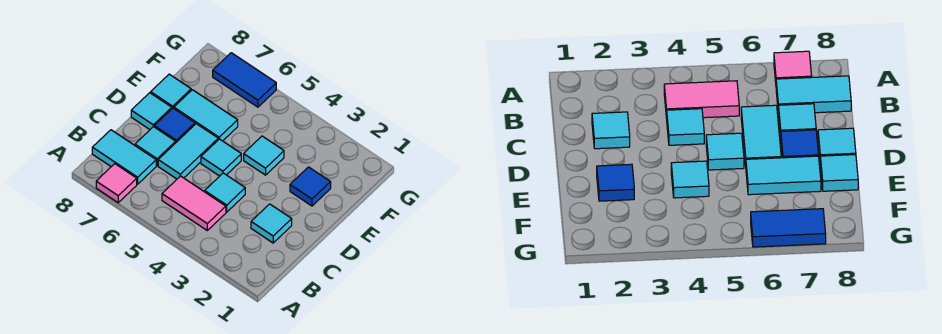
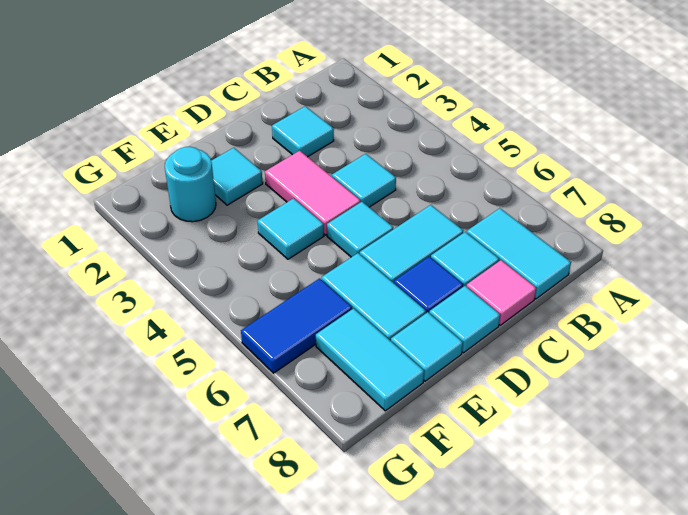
pink tile A7 level 1 -> pink tile C8 level 1
pink tile B4:B5 level 1 -> pink tile D3:D4 level 1
blue tile E2 level 1 -> cyan tile E2 level 1
none -> cyan round brick F2 level 1
none -> cyan tile F7:F8 level 1
blue tile G6:G7 level 1 -> blue tile F6:G6 level 1

